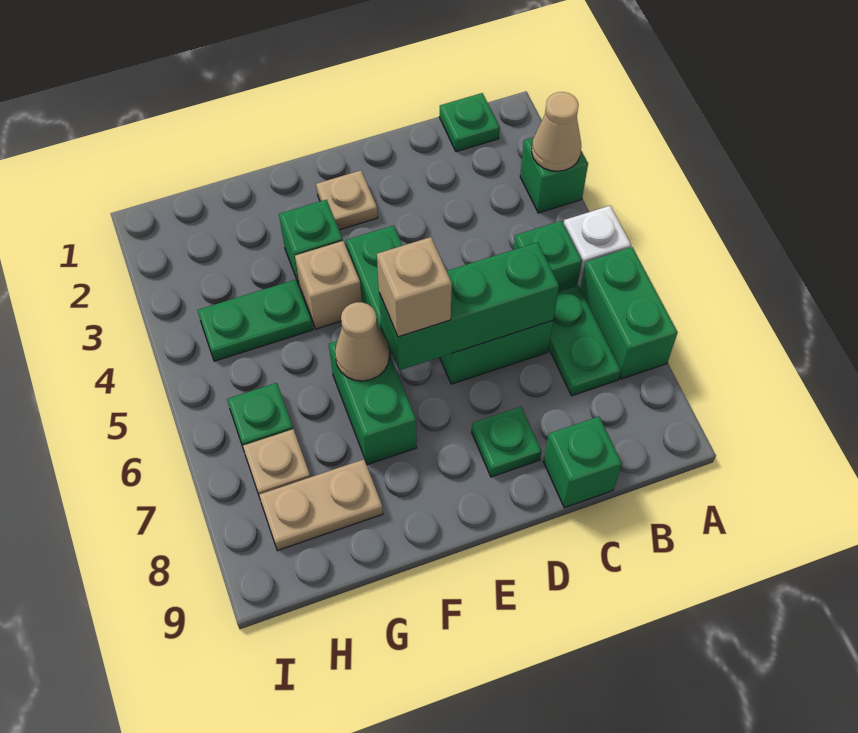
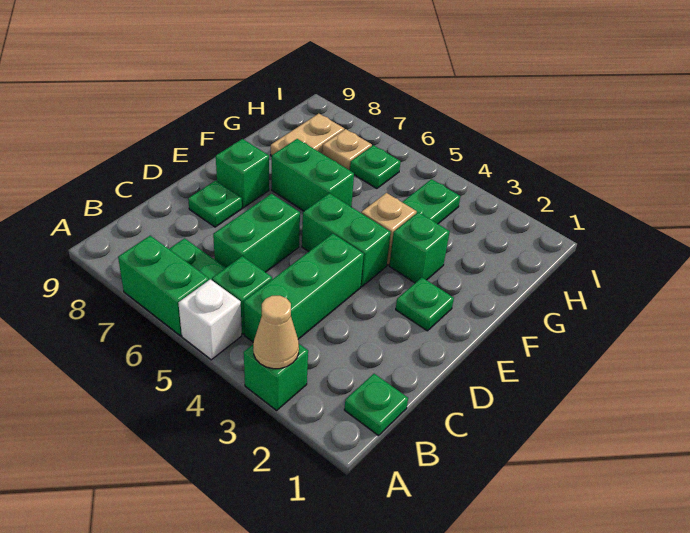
green brick C6:E6 level 2 -> green brick B4:D4 level 1
green brick C9 level 1 -> green brick E8 level 1
tan plate E2 level 1 -> green plate E2 level 1
tan brick E6 level 3 -> none
tan cone F6 level 2 -> none

